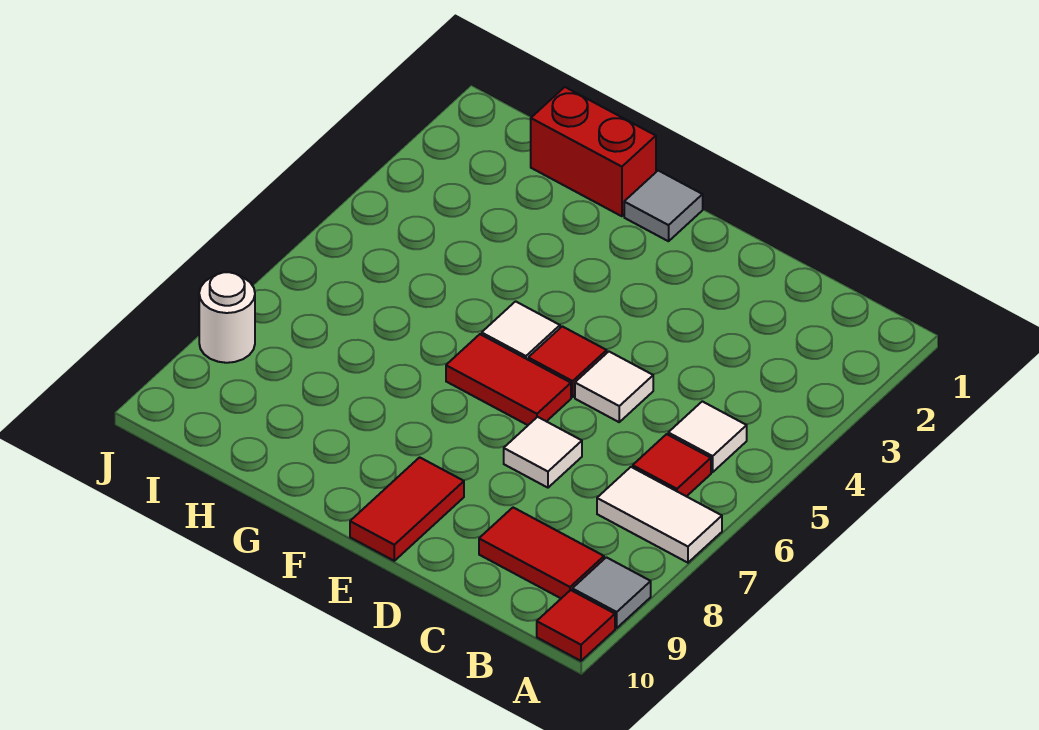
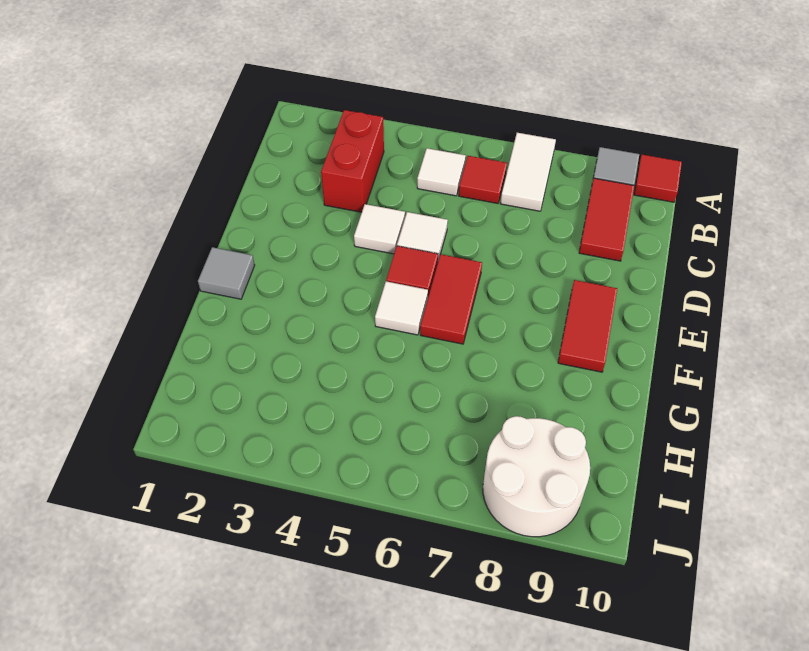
white tile D7 level 1 -> white tile D4 level 1
red tile E9:E10 level 1 -> red tile E9:F9 level 1
red brick G1:H1 level 1 -> red brick B3:C3 level 1
white round brick J8 level 1 -> white round brick I8:J9 level 1

